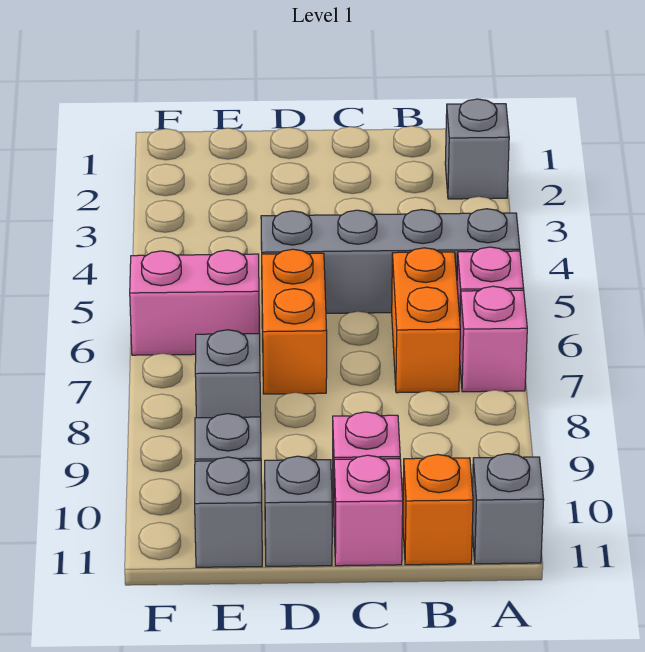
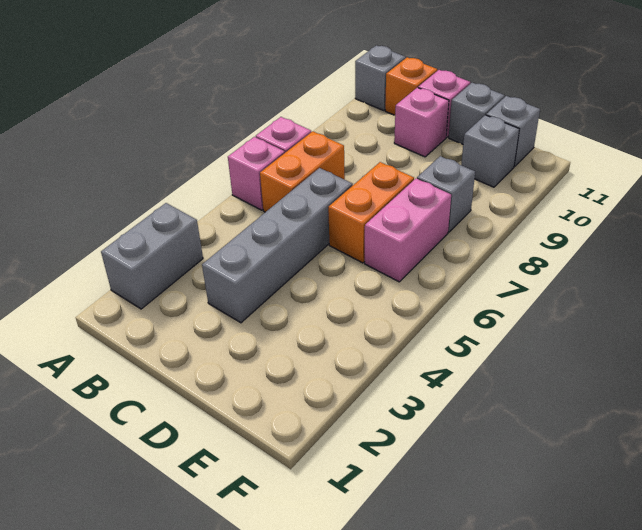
grey brick A2 level 1 -> grey brick A2:A3 level 1
grey brick A5:D5 level 1 -> grey brick C3:C6 level 1
pink brick E6:F6 level 1 -> pink brick E6:E7 level 1

